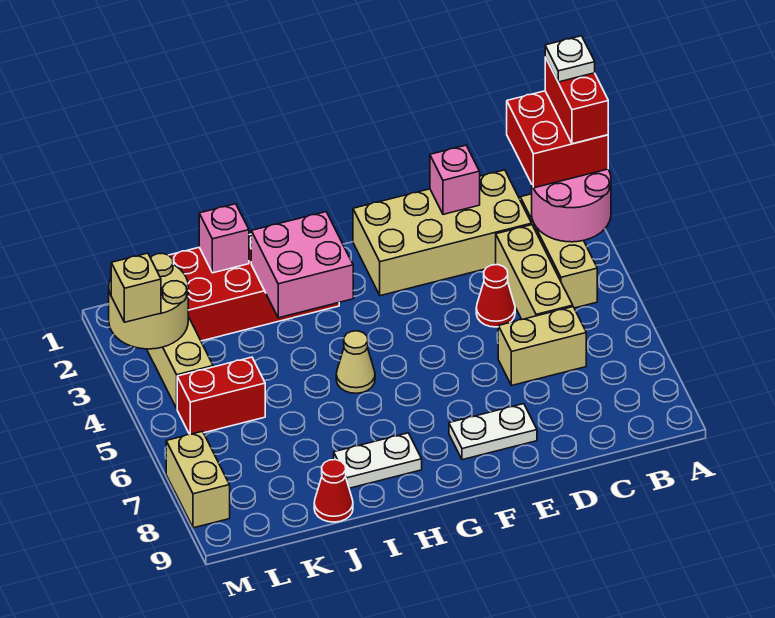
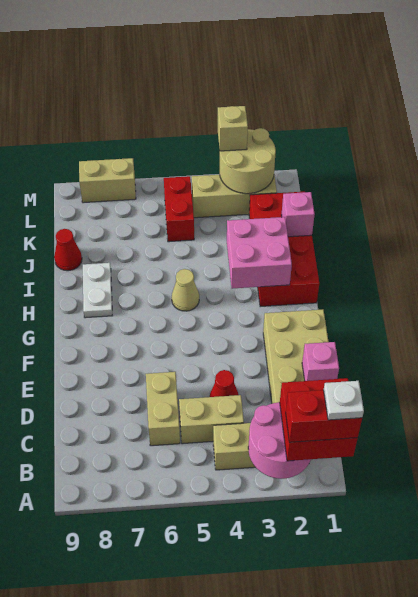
tan brick C3:C5 level 1 -> tan brick C4:C5 level 1
white plate E8:F8 level 1 -> none

